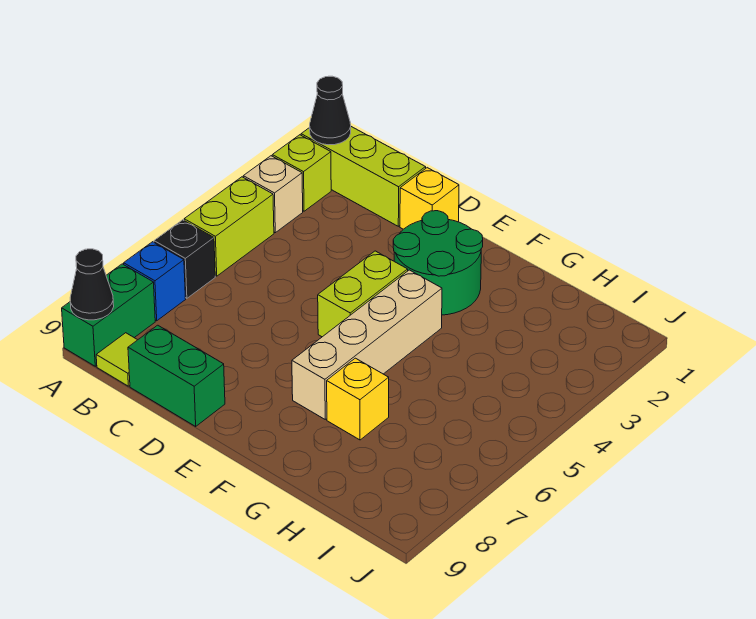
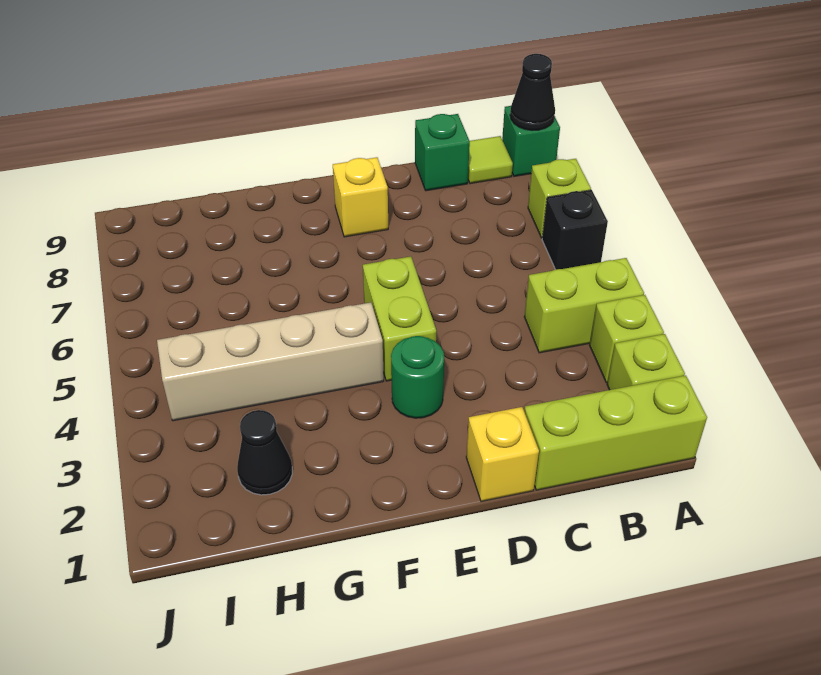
black cone A1 level 2 -> black cone H2 level 1
tan brick A3 level 1 -> lime brick A3 level 1
lime brick A4:A5 level 1 -> lime brick A4:B4 level 1
blue brick A7 level 1 -> lime brick A7 level 1
green brick A8:A9 level 1 -> green brick A9 level 1
green brick C9:D9 level 1 -> green brick C9 level 1
green round brick E2:F3 level 1 -> green round brick E3 level 1
tan brick F4:F7 level 1 -> tan brick F4:I4 level 1
yellow brick G7 level 1 -> yellow brick E8 level 1

